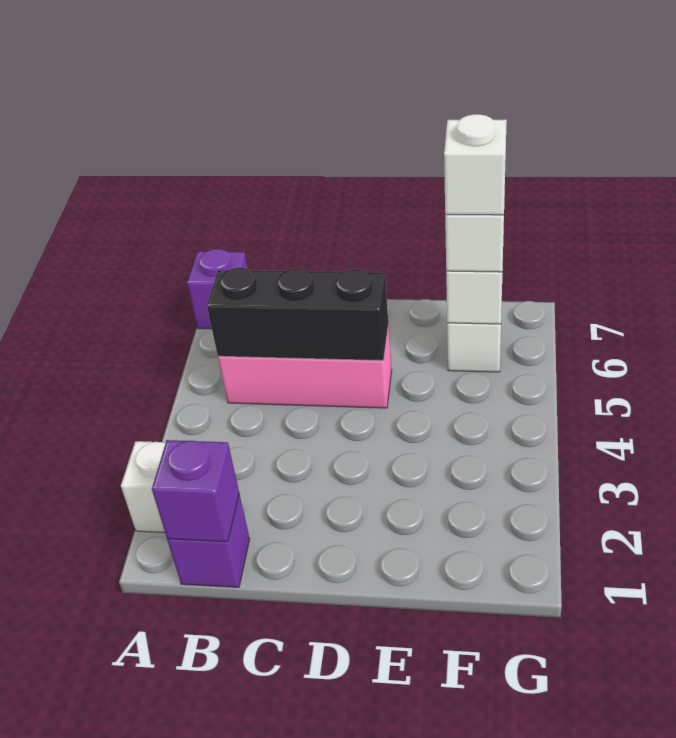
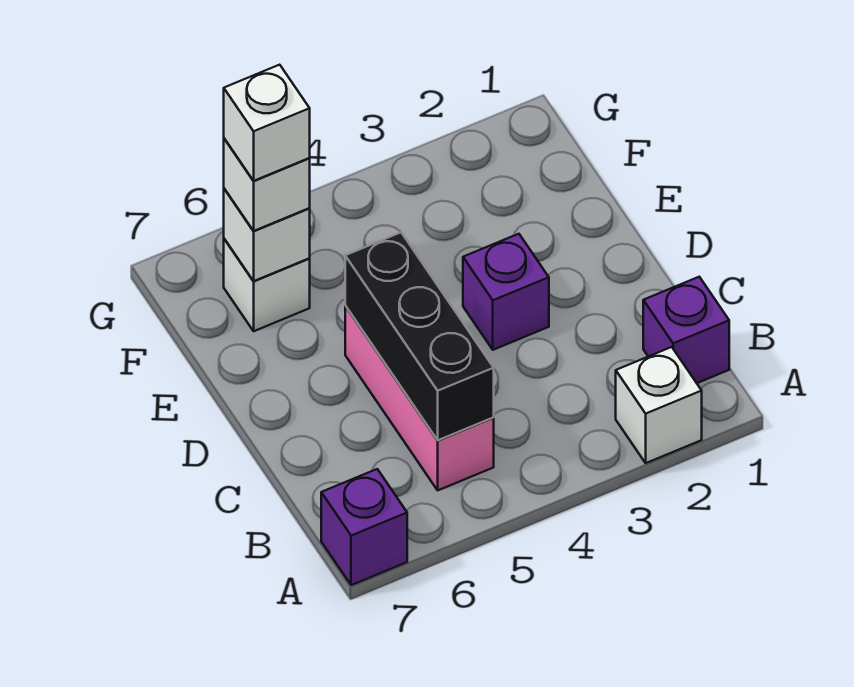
purple brick B1 level 2 -> purple brick D3 level 1

